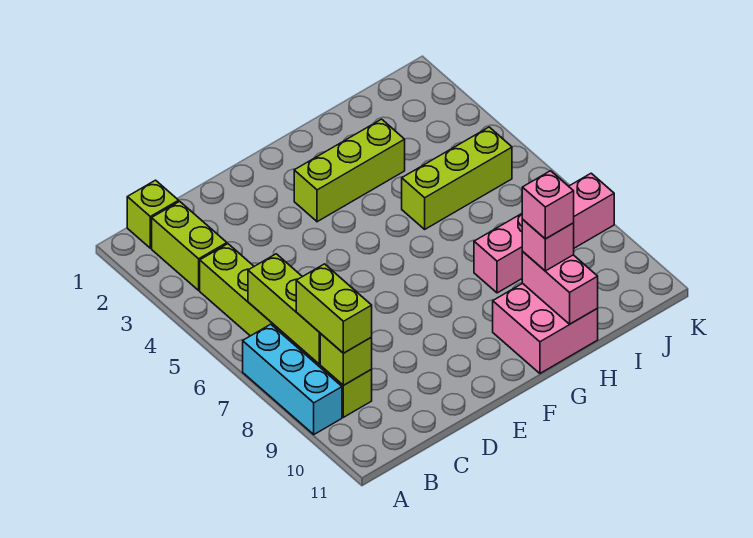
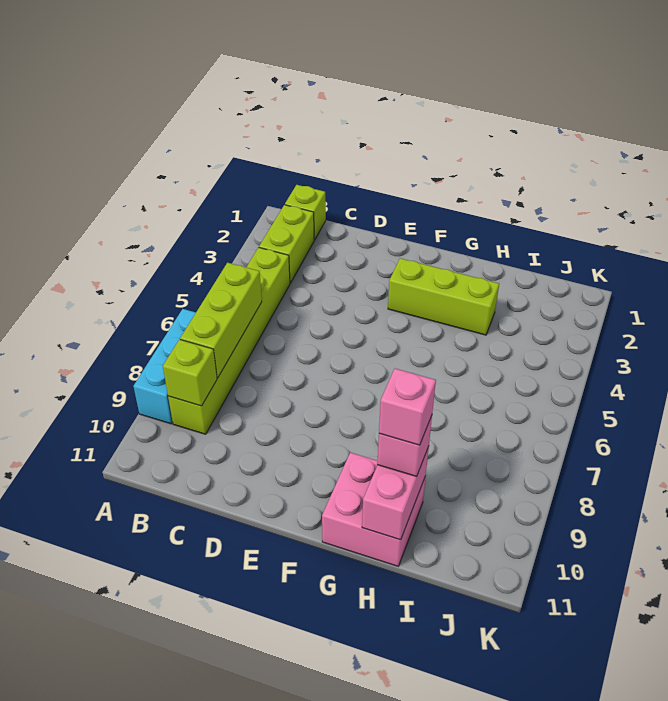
lime brick B8:B9 level 3 -> none
lime brick H5:J5 level 1 -> none
pink brick H8:K8 level 1 -> none

